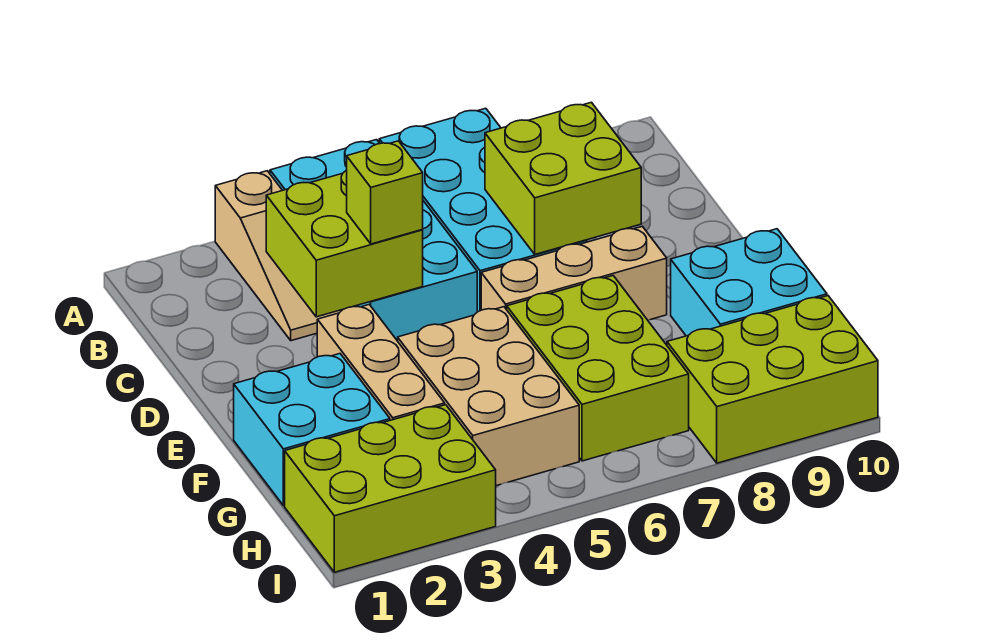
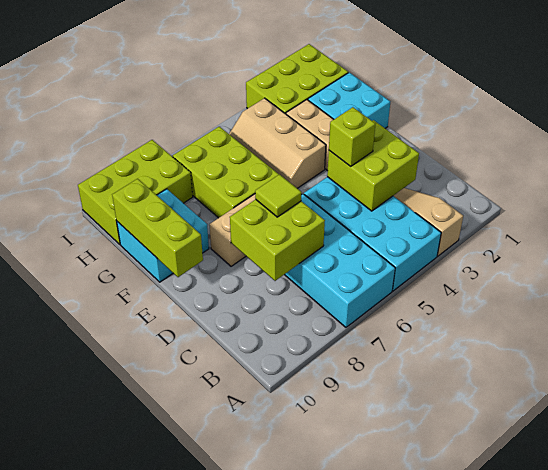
none -> lime tile D7 level 3
none -> lime brick E10:G10 level 2
tan brick F4:H5 level 1 -> tan slope F4:H5 level 1 top 4

